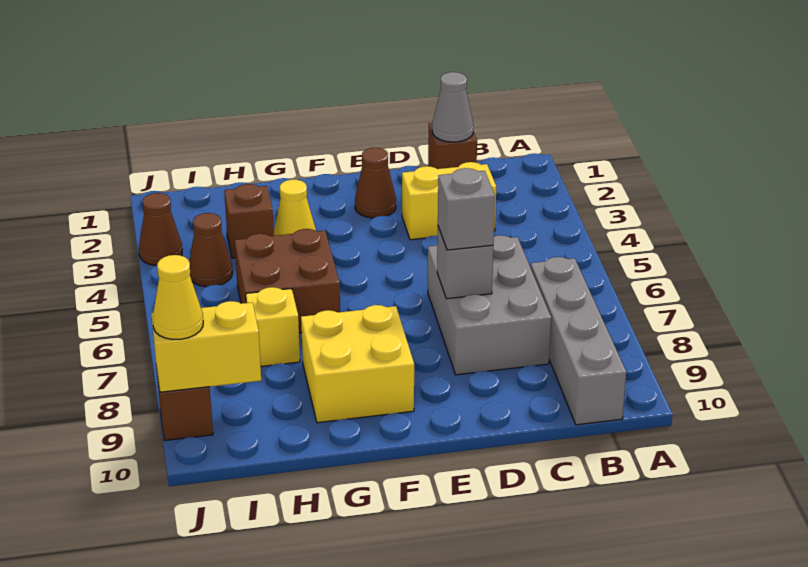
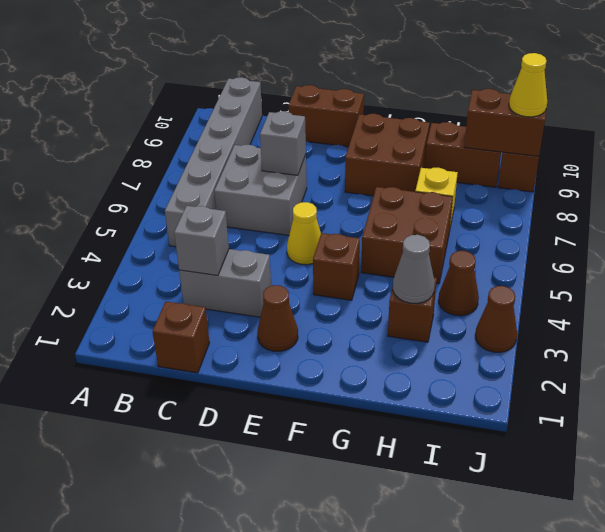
grey brick B7:B10 level 1 -> grey brick B5:B10 level 1
grey cone C1 level 2 -> grey cone H3 level 2
yellow brick C3:D3 level 1 -> grey brick C3:D3 level 1
grey brick C6:D8 level 1 -> grey brick C6:D7 level 1
grey brick D7 level 3 -> grey brick C3 level 2
none -> brown brick D10:E10 level 1
none -> brown brick F4 level 1
yellow brick F8:G9 level 1 -> brown brick F8:G9 level 1
yellow cone G3 level 1 -> yellow cone E5 level 1
none -> brown brick H9:I9 level 1
yellow brick I9:J9 level 2 -> brown brick I9:J9 level 2

